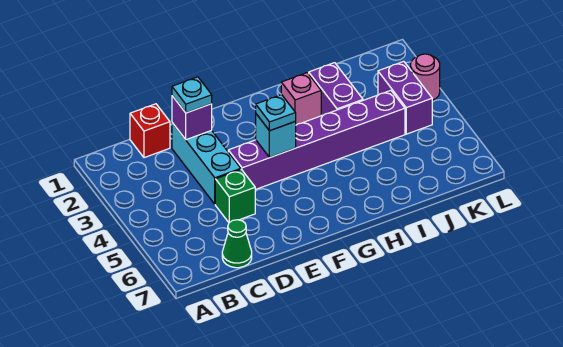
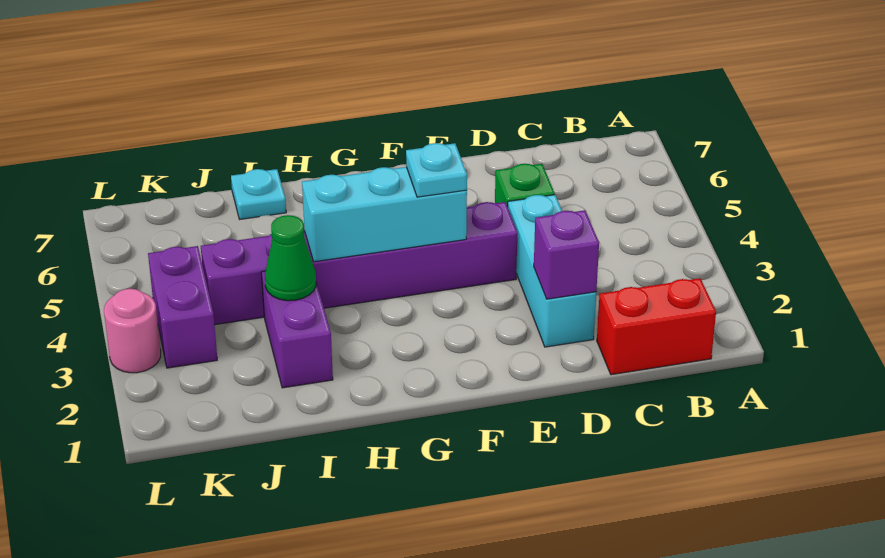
red brick C1 level 1 -> red brick B1:C1 level 1
green cone C7 level 1 -> green cone I3 level 2
cyan plate D2 level 3 -> cyan plate I7 level 1
cyan brick F4 level 2 -> cyan brick F4:H4 level 2
pink brick H2 level 1 -> none

